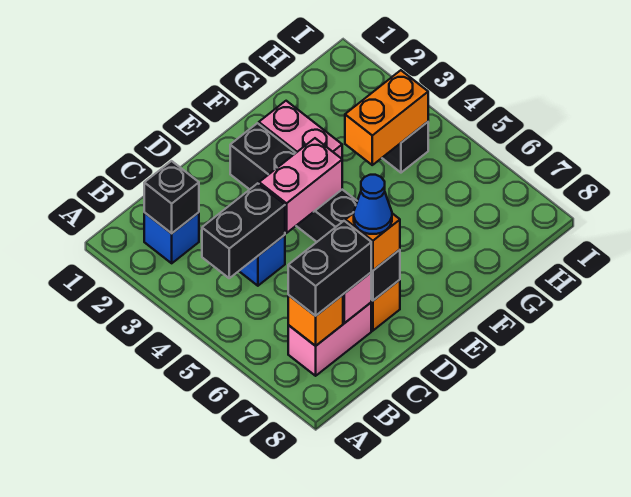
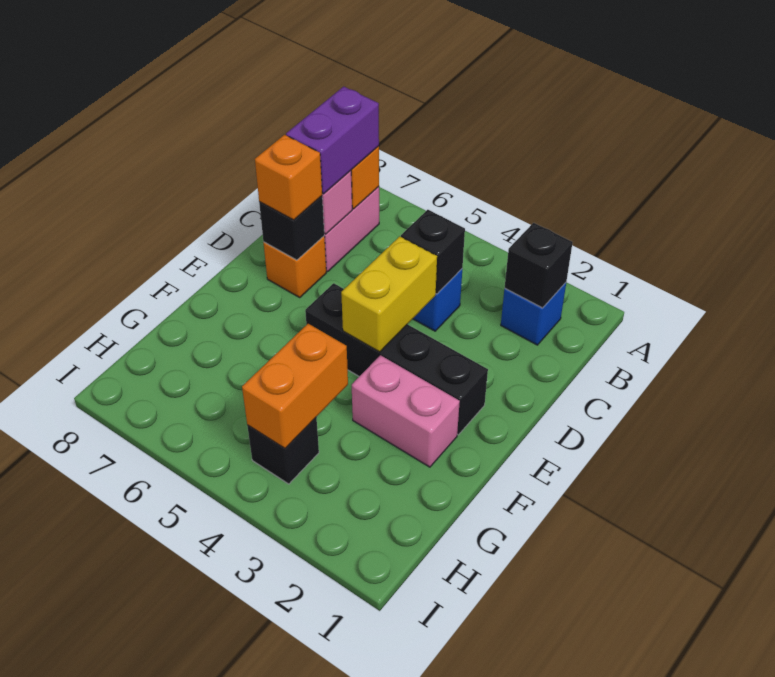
black brick B4:C4 level 2 -> black brick C4 level 2
black brick B7:C7 level 3 -> purple brick B7:C7 level 3
pink brick D4:E4 level 2 -> yellow brick D4:E4 level 2
blue cone D7 level 4 -> none

